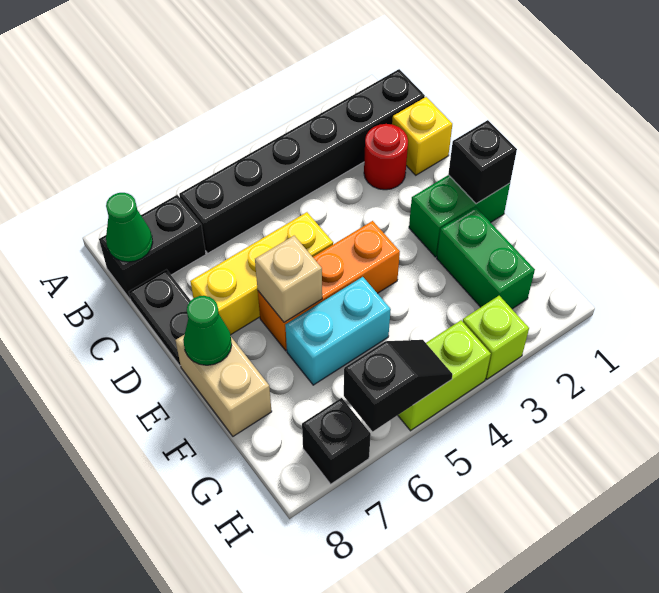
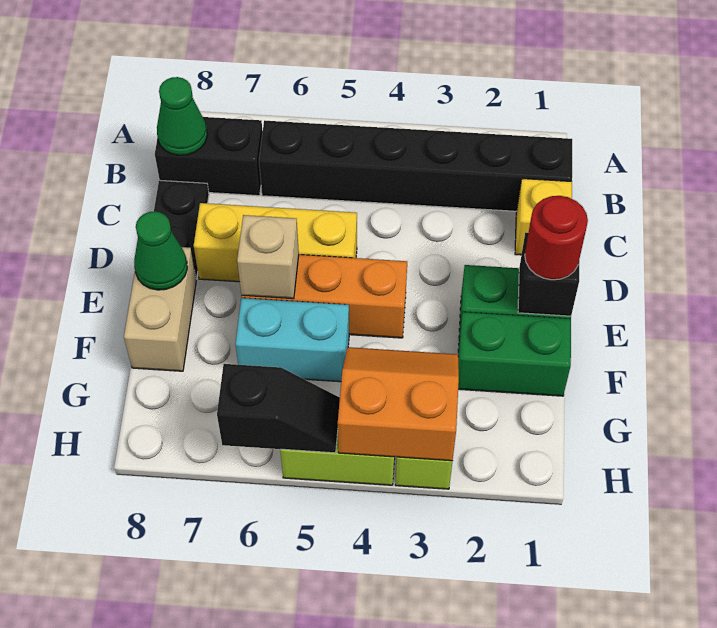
red round brick C2 level 1 -> red round brick E1 level 3
green brick F2:G2 level 1 -> green brick F1:F2 level 1
none -> orange slope G3:H4 level 2 top H
black brick H7 level 1 -> none

